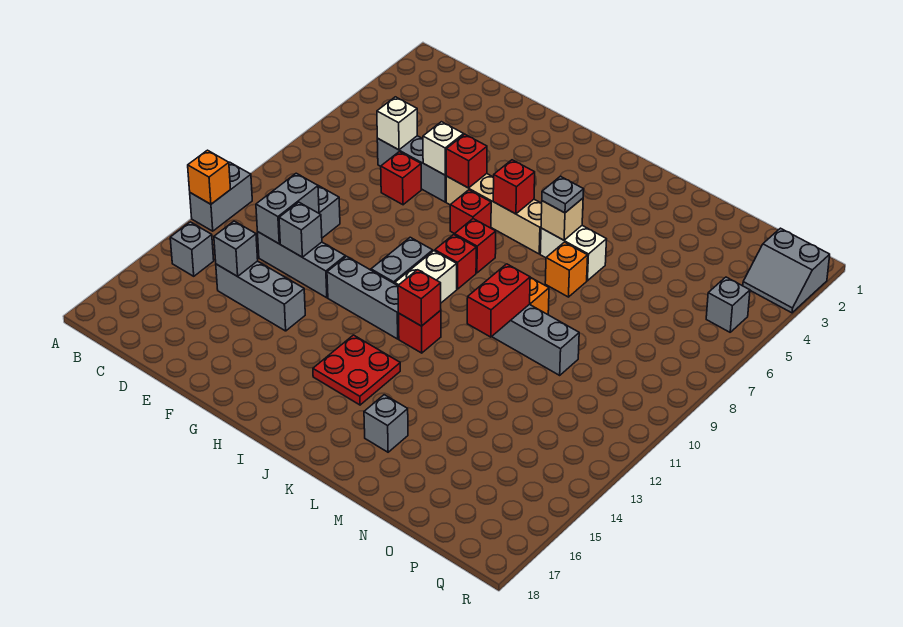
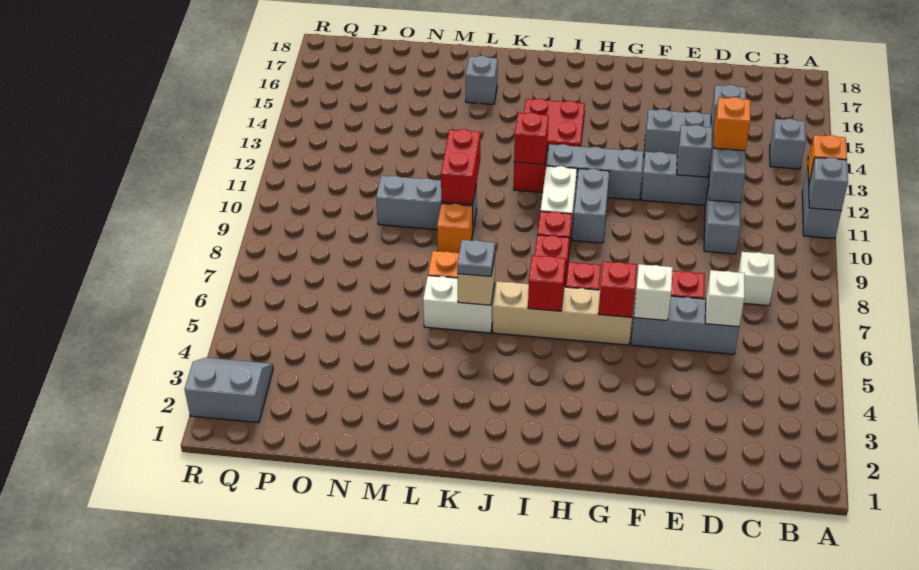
none -> white brick C8 level 1
none -> orange brick D12 level 3
grey brick Q5 level 1 -> grey brick A11 level 2

